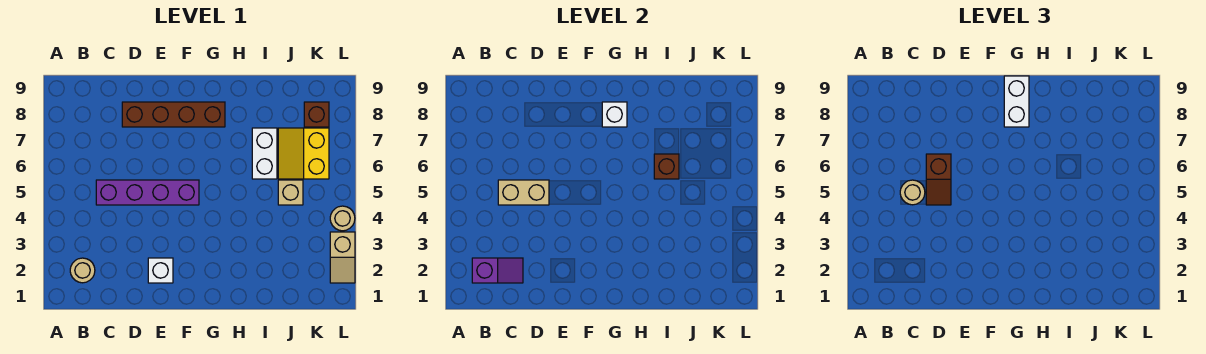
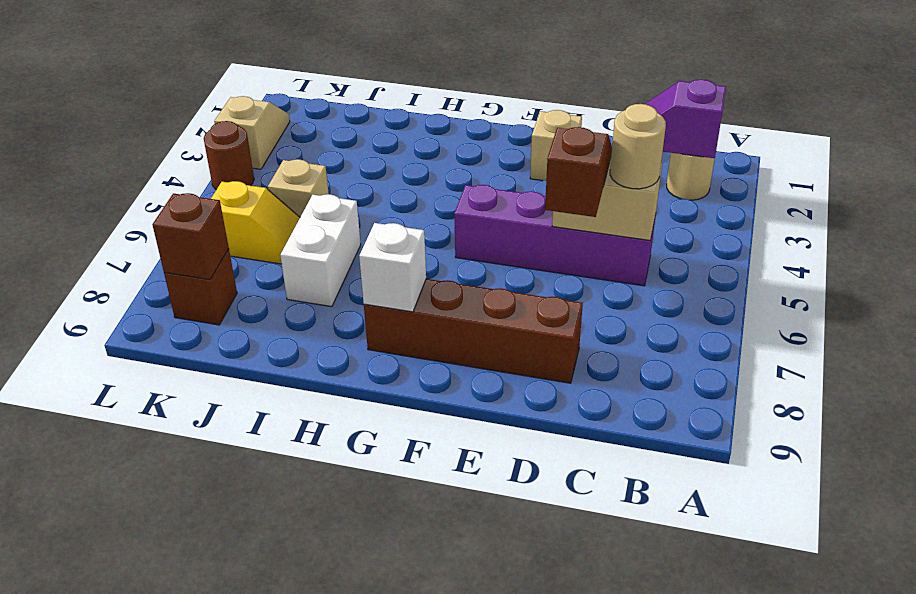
white brick E2 level 1 -> tan brick E2 level 1
white brick G8:G9 level 3 -> none
brown brick I6 level 2 -> brown brick K8 level 2
yellow slope J6:K7 level 1 top K -> yellow slope J6:K6 level 1 top K
tan round brick L4 level 1 -> brown round brick L4 level 1

